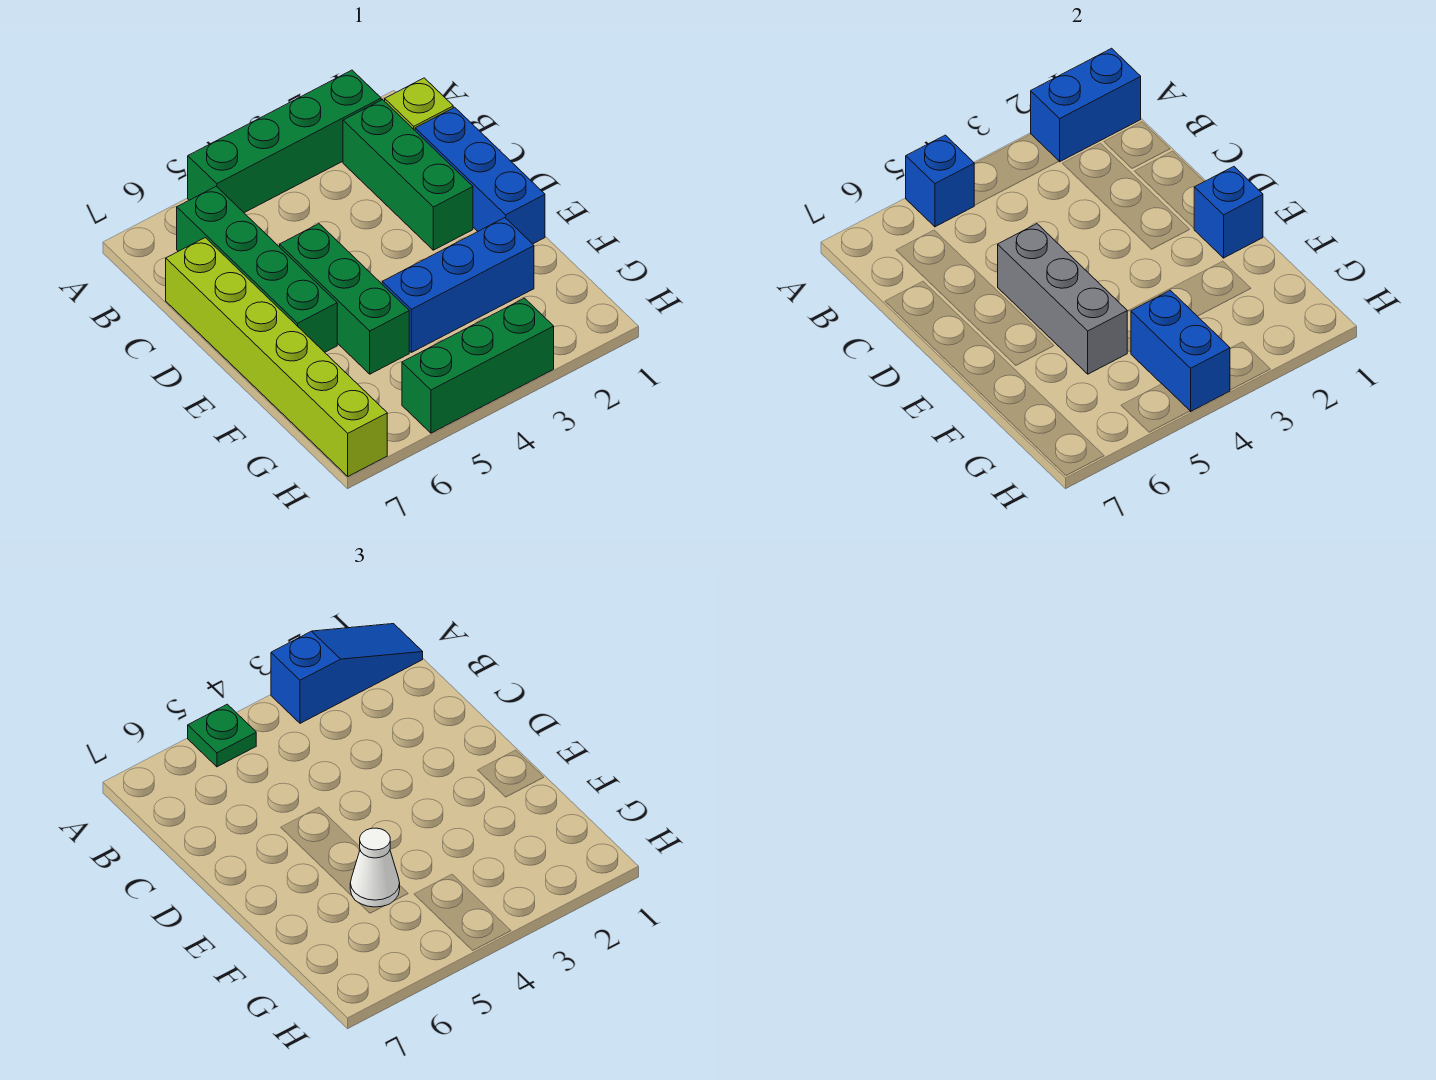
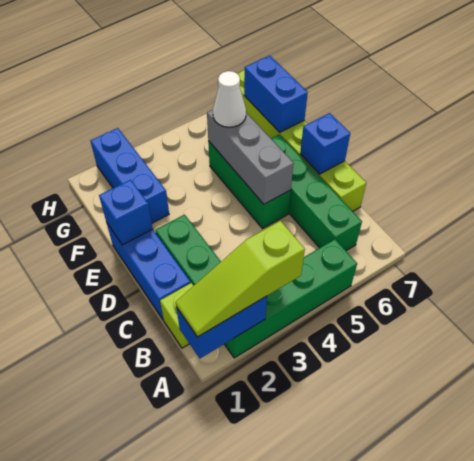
blue slope A1:A3 level 3 top 3 -> lime slope A1:A3 level 3 top 3
blue brick A5 level 2 -> blue brick D7 level 2
green plate A5 level 3 -> none
blue brick F2:F4 level 1 -> blue brick F2:H2 level 1
blue brick G4:H4 level 2 -> blue brick F7:G7 level 2
green brick H3:H5 level 1 -> none

